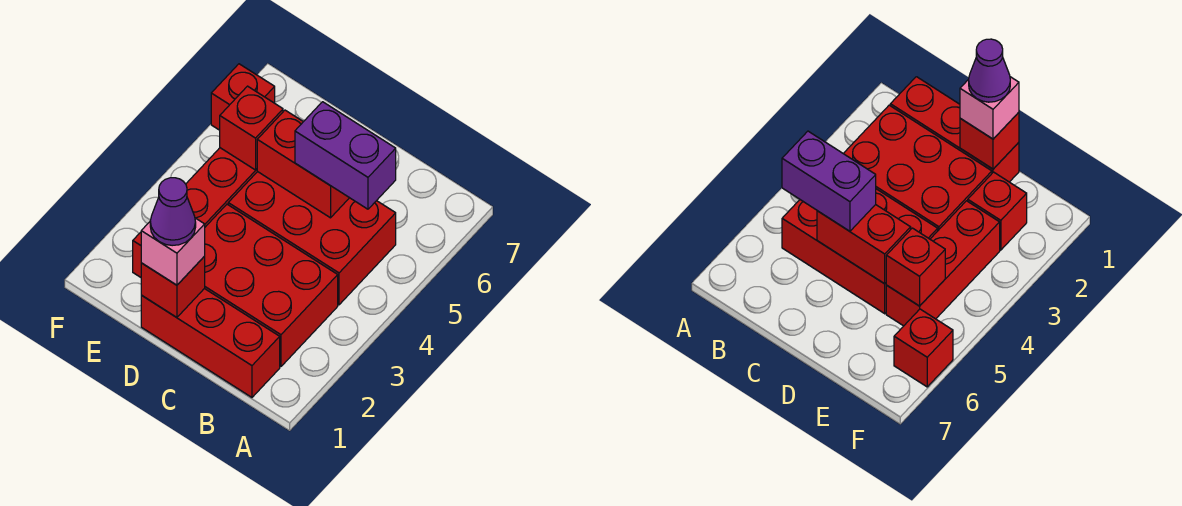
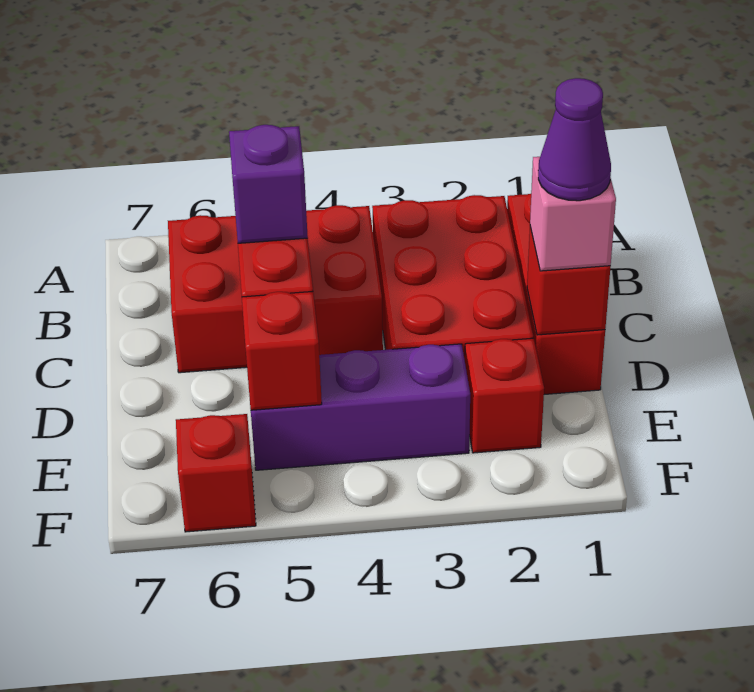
red brick B4:D5 level 1 -> red brick B4:C6 level 1
purple brick B5:C5 level 3 -> purple brick C5 level 3
red brick E3:E5 level 1 -> purple brick E3:E5 level 1

